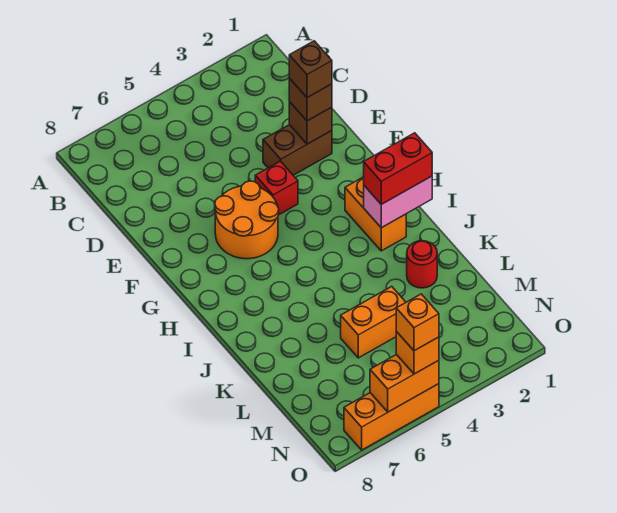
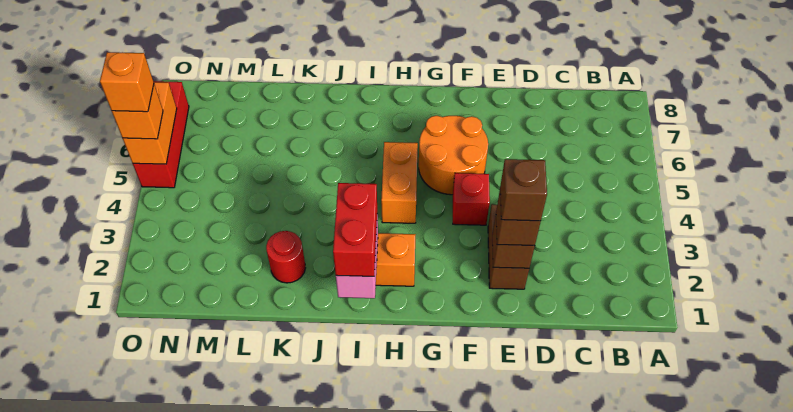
orange brick L4:L5 level 1 -> orange brick H4:H5 level 1
orange brick O5:O7 level 1 -> red brick O5:O7 level 1

